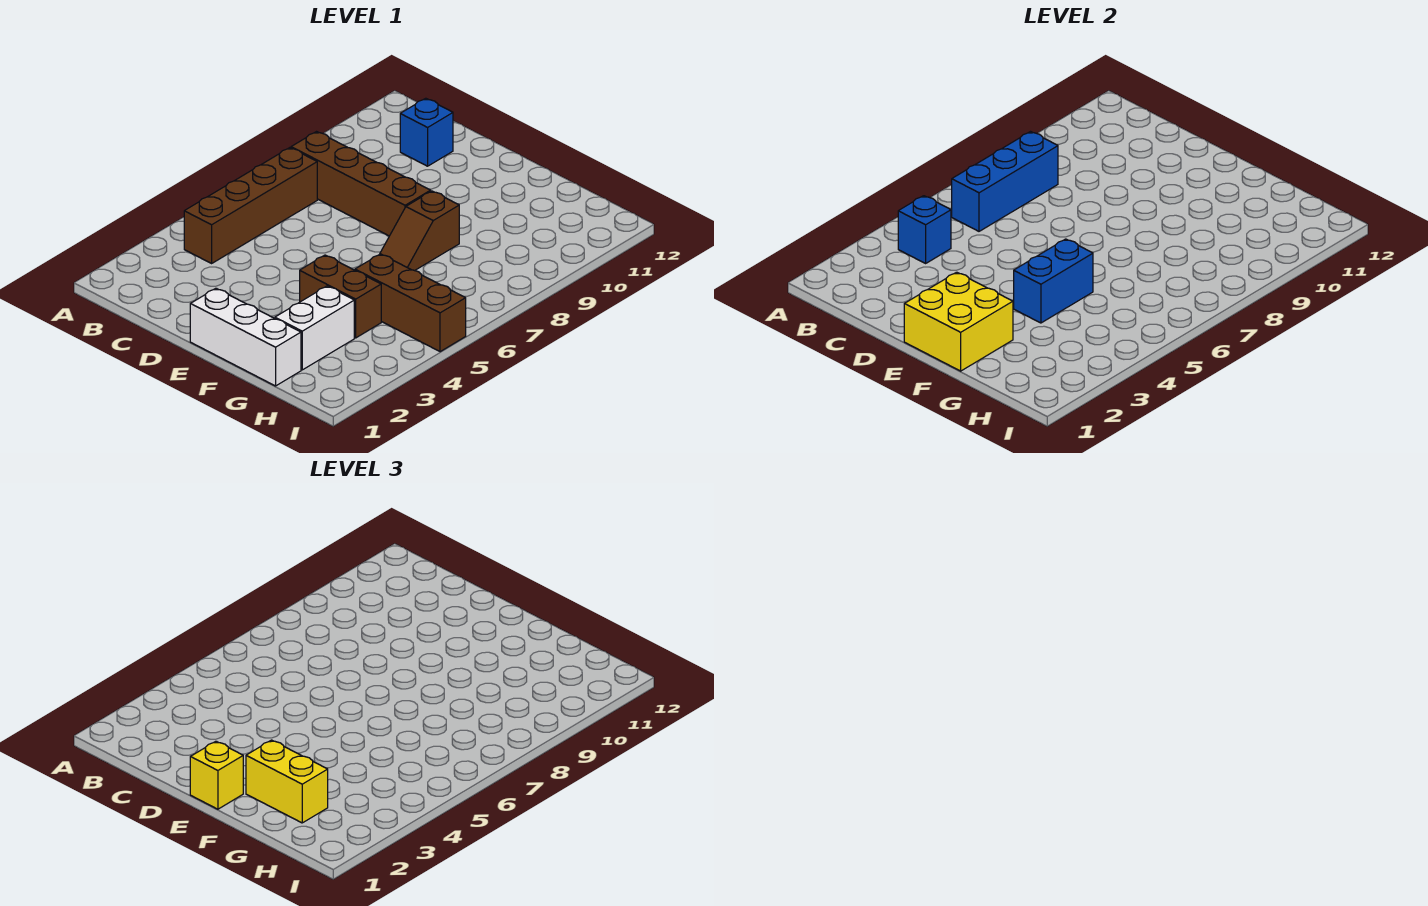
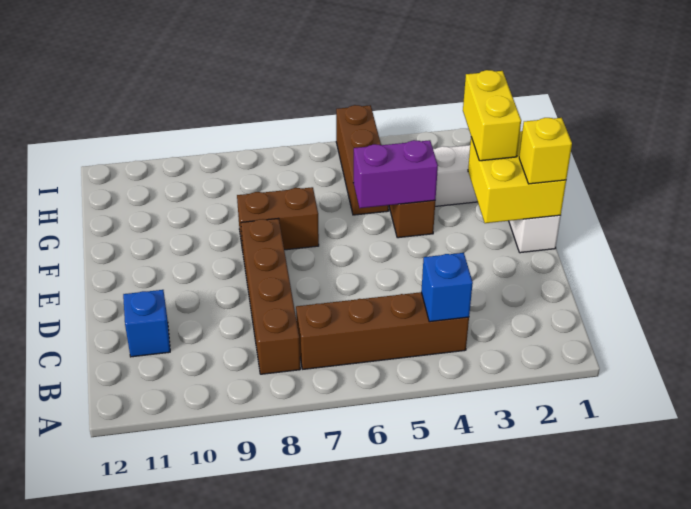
blue brick B6:B8 level 2 -> none
blue brick F4:F5 level 2 -> purple brick F4:F5 level 2
brown slope F7:F8 level 1 top 8 -> brown brick F7:F8 level 1

